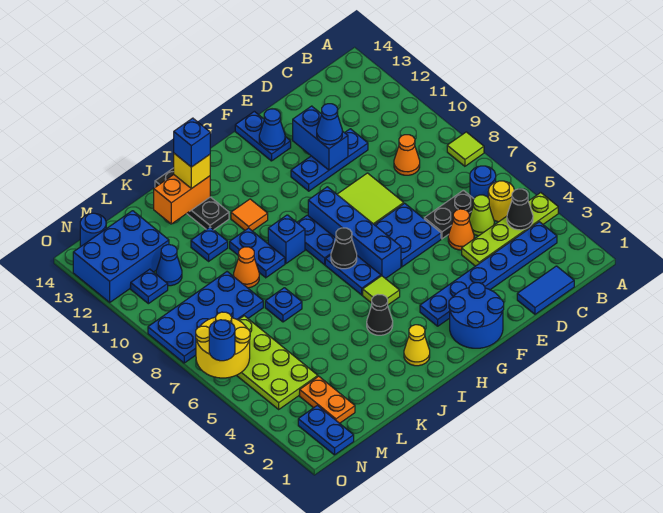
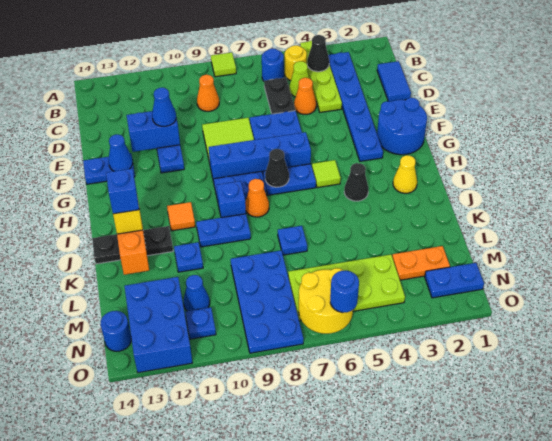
orange cone K9 level 1 -> orange cone I8 level 1

